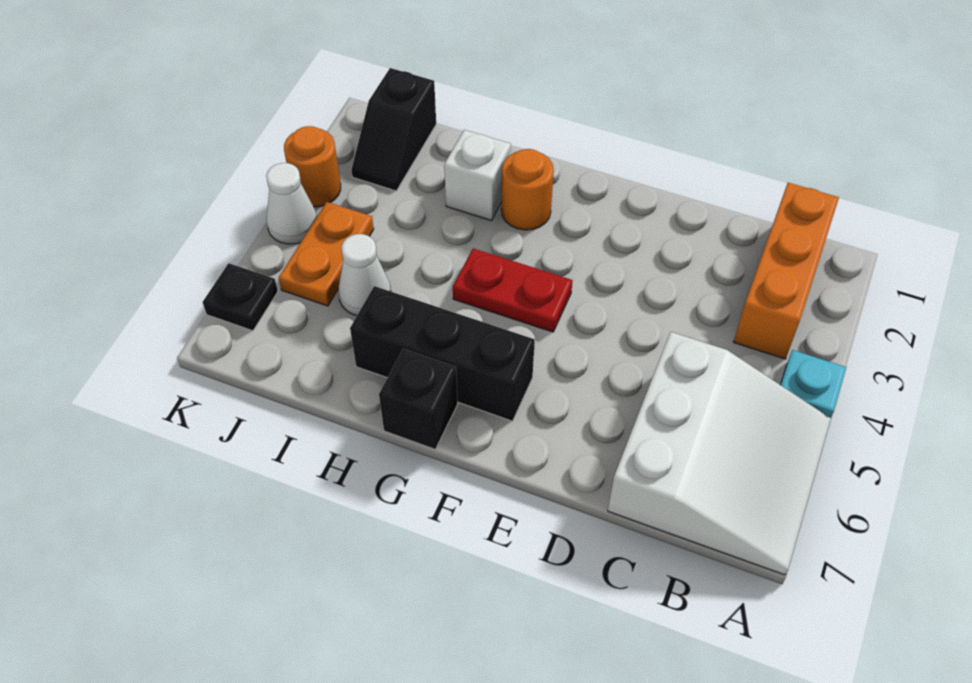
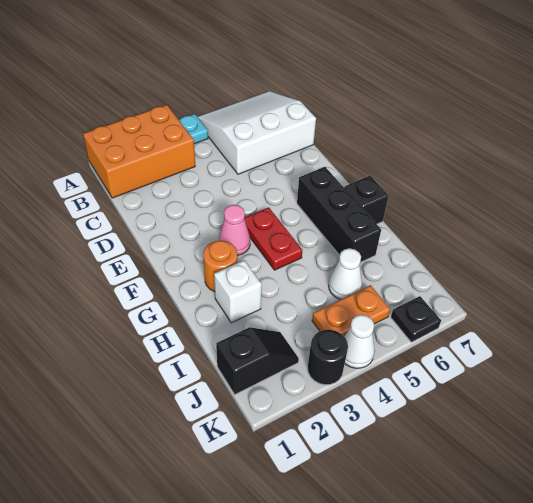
orange brick B1:B3 level 1 -> orange brick A1:B3 level 1
none -> pink cone F3 level 1
orange round brick K3 level 1 -> black round brick K3 level 1

